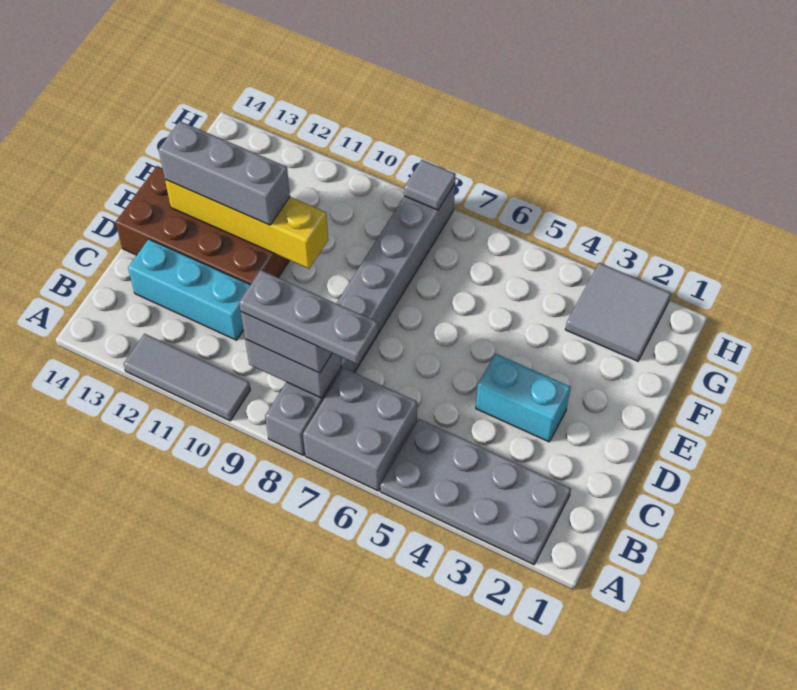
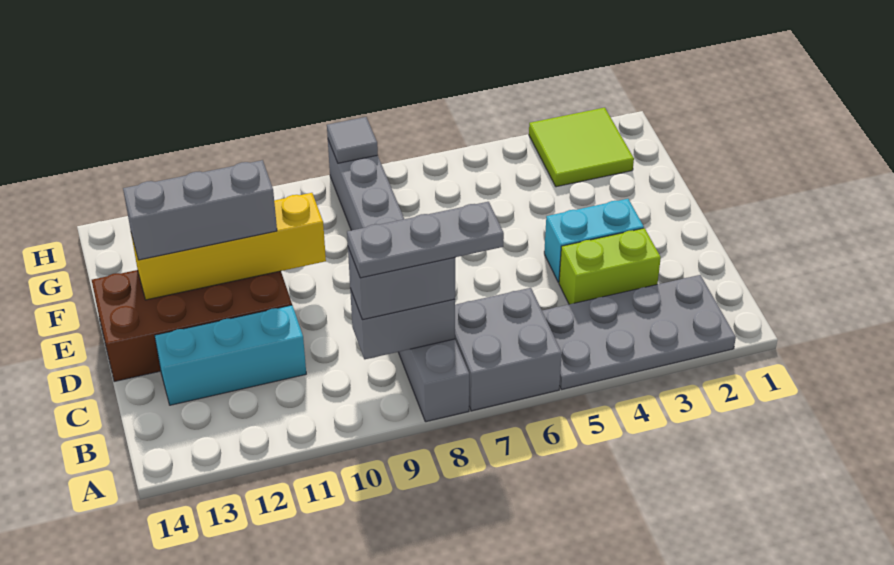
grey tile A10:A12 level 1 -> none
none -> lime brick C3:C4 level 1
grey tile G2:H3 level 1 -> lime tile G2:H3 level 1

